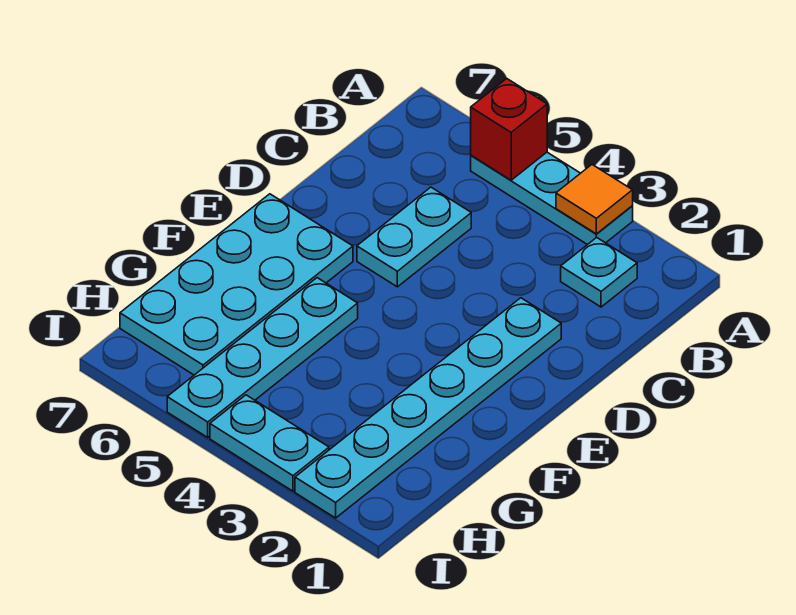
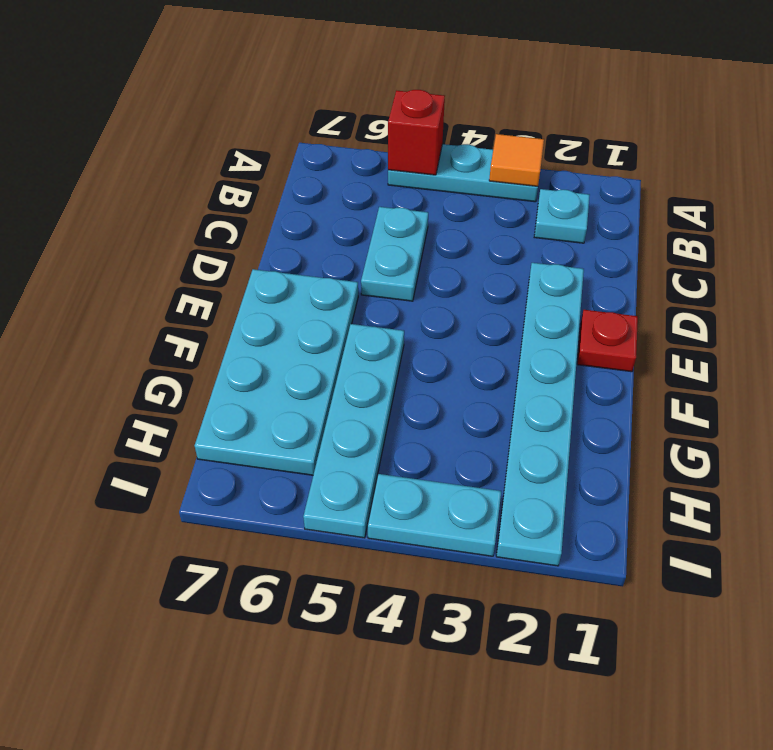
none -> red plate E1 level 1

